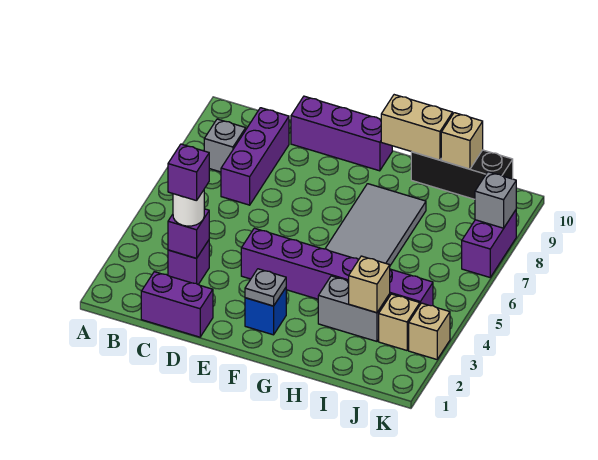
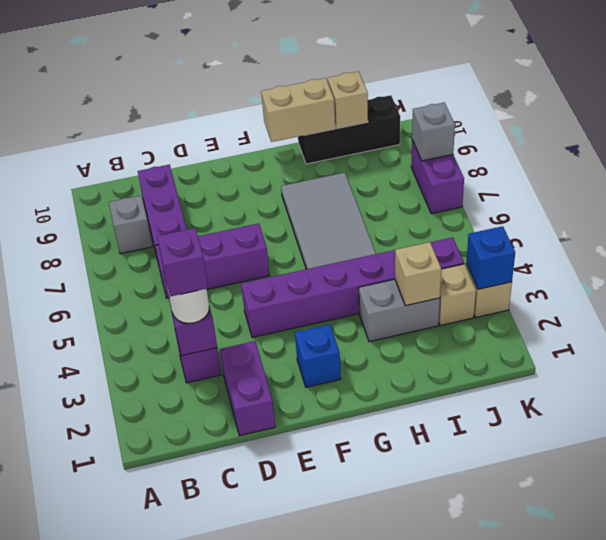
purple brick C1:D1 level 1 -> purple brick D1:D2 level 1
purple brick D10:F10 level 1 -> purple brick C6:E6 level 1
grey plate F2 level 2 -> none
none -> blue brick K3 level 2

